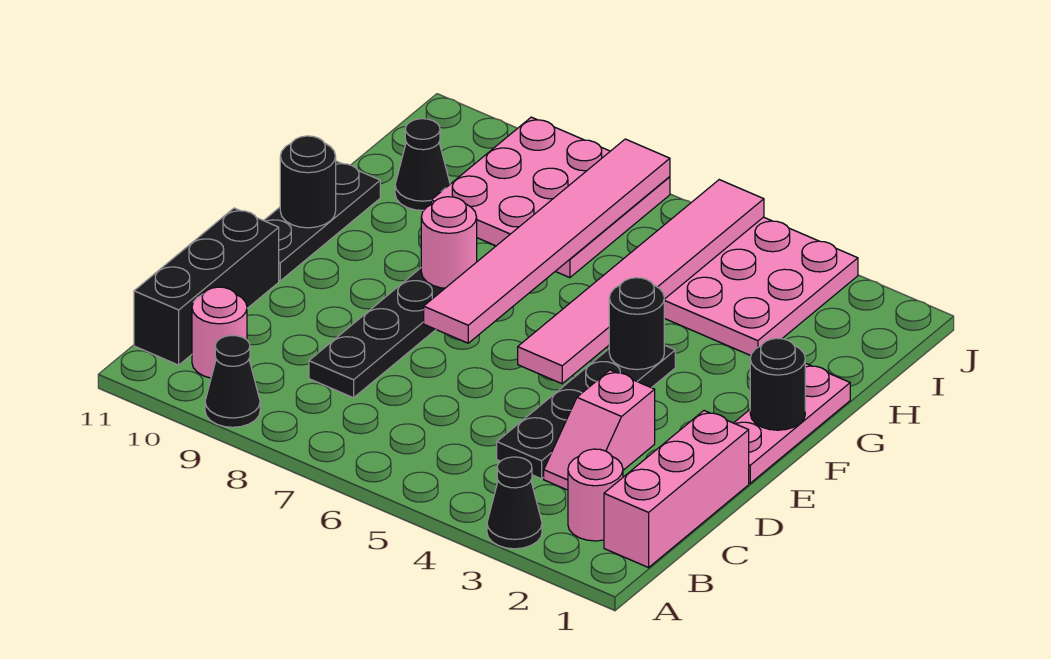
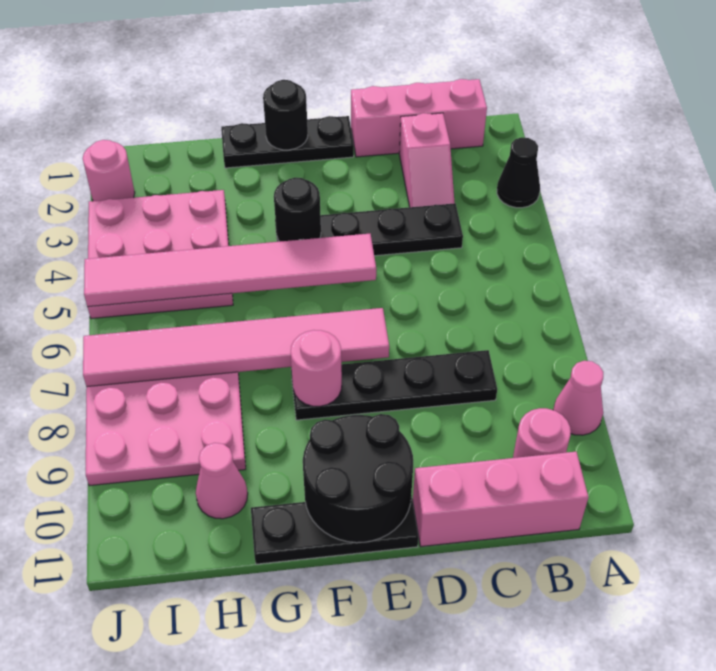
black cone A9 level 1 -> pink cone A9 level 1
pink round brick B2 level 1 -> pink round brick J2 level 1
black brick B11:D11 level 1 -> pink brick B11:D11 level 1
pink slope C3:D3 level 1 top D -> pink slope C2:C3 level 1 top 2
pink plate E1:G1 level 1 -> black plate E1:G1 level 1
black round brick F11 level 2 -> black round brick E10:F11 level 2
black cone H10 level 1 -> pink cone H10 level 1

